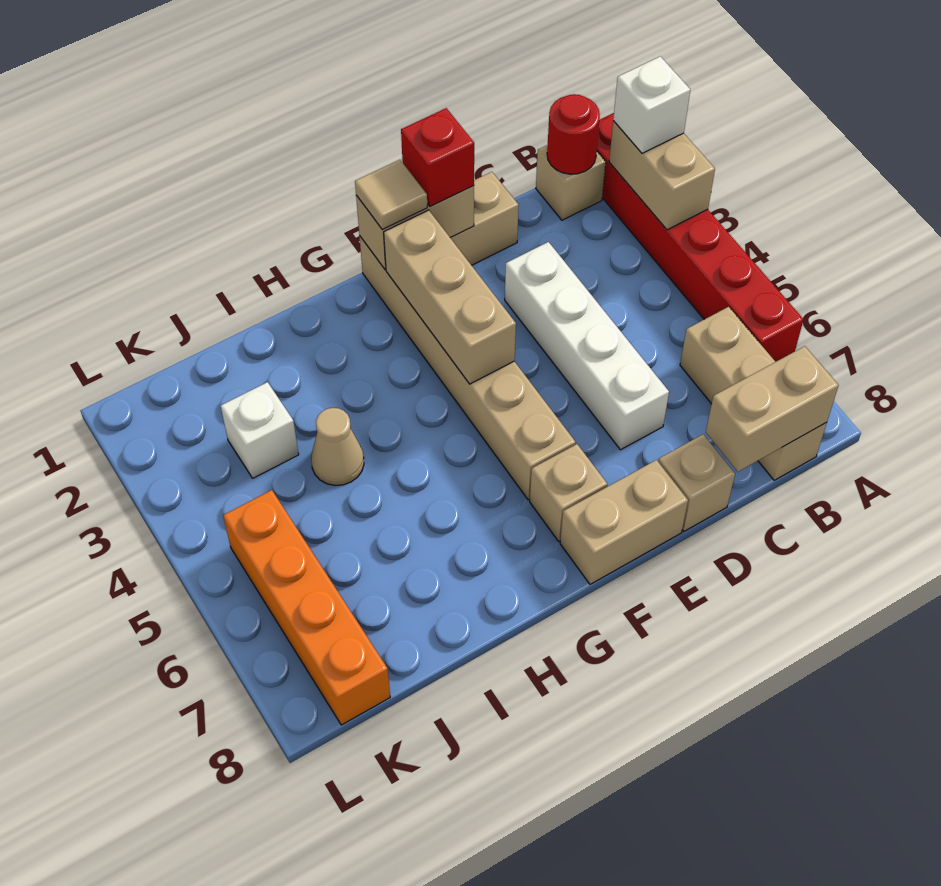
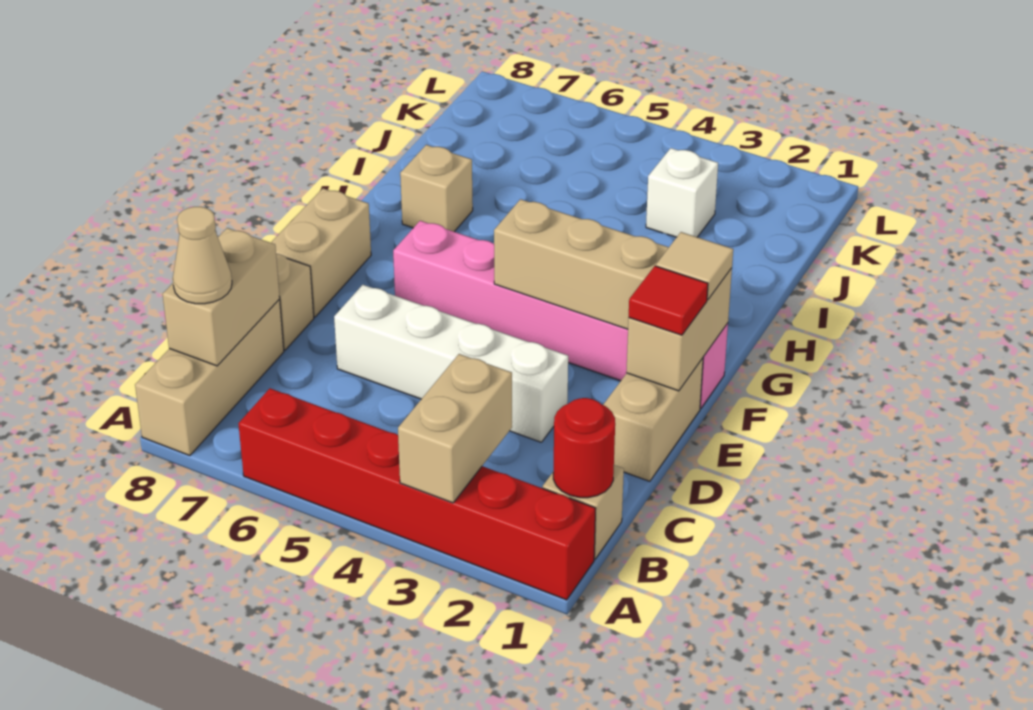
tan brick A2:A3 level 2 -> tan brick A3:B3 level 2
white brick A2 level 3 -> none
tan brick B6:B8 level 1 -> tan brick A8:C8 level 1
red brick E1 level 3 -> red tile E1 level 3
tan brick F1:F6 level 1 -> pink brick F1:F6 level 1
tan brick F7 level 1 -> tan brick H7 level 1
tan cone I4 level 1 -> tan cone B8 level 3
orange brick K5:K8 level 1 -> none

